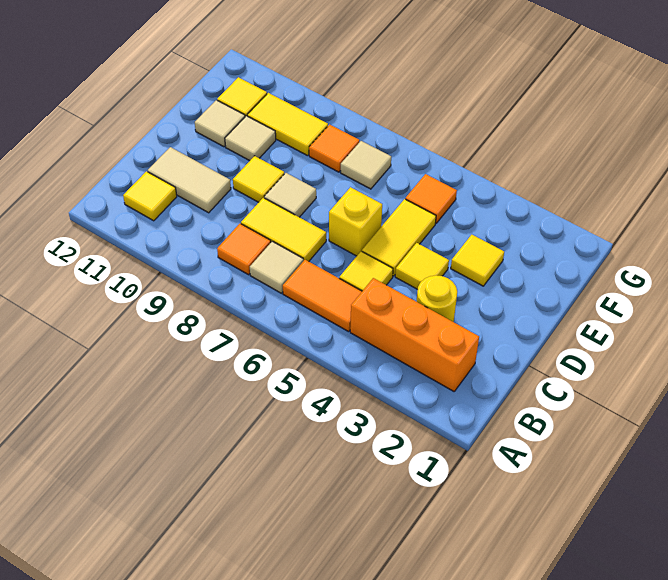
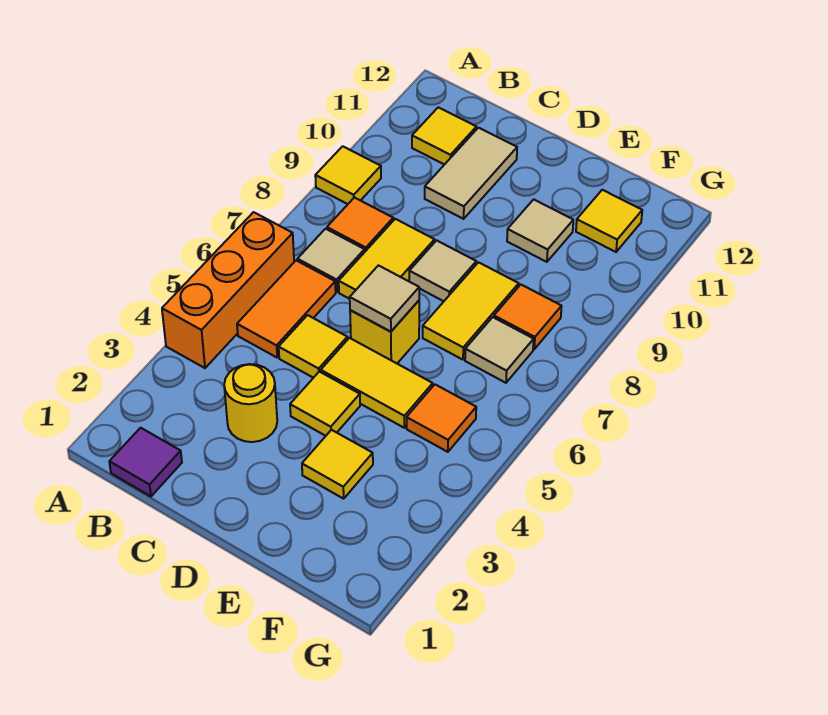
none -> purple tile B1 level 1
orange brick B2:B4 level 1 -> orange brick A4:A6 level 1
yellow tile D9 level 1 -> yellow tile A9 level 1
tan tile E11 level 1 -> tan tile D6 level 2
yellow tile F9:F10 level 1 -> yellow tile E7:E8 level 1

